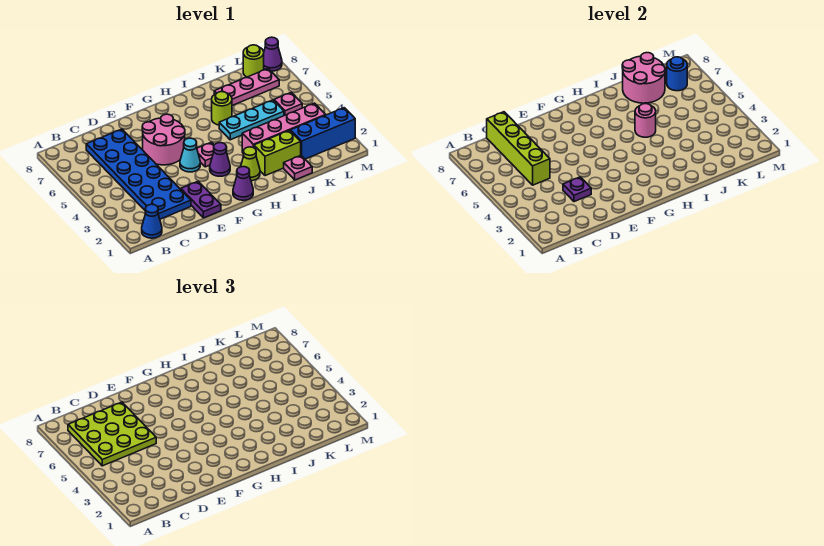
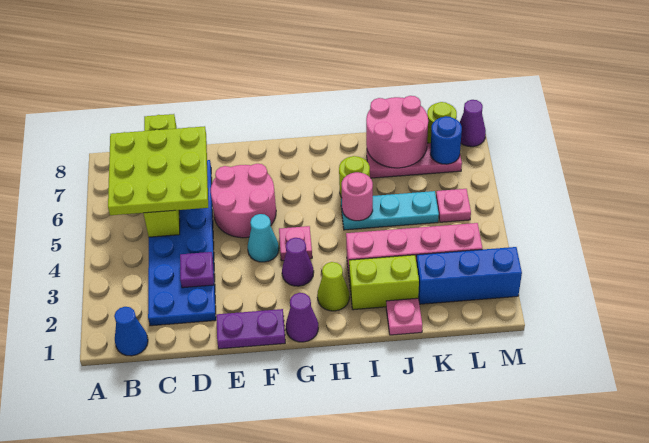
purple plate E1:E2 level 1 -> purple plate E1:F1 level 1

